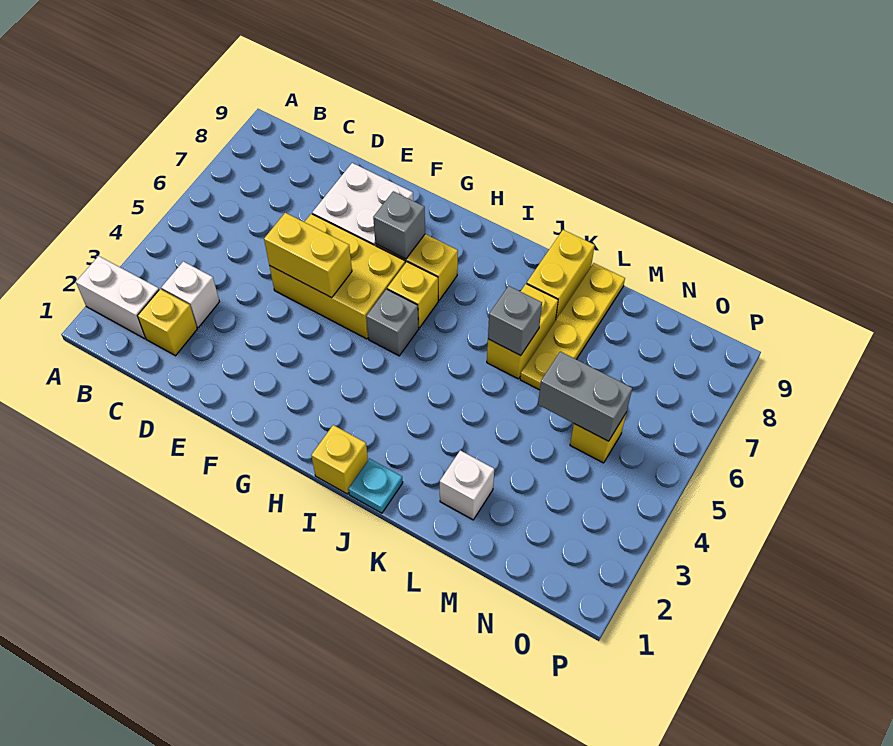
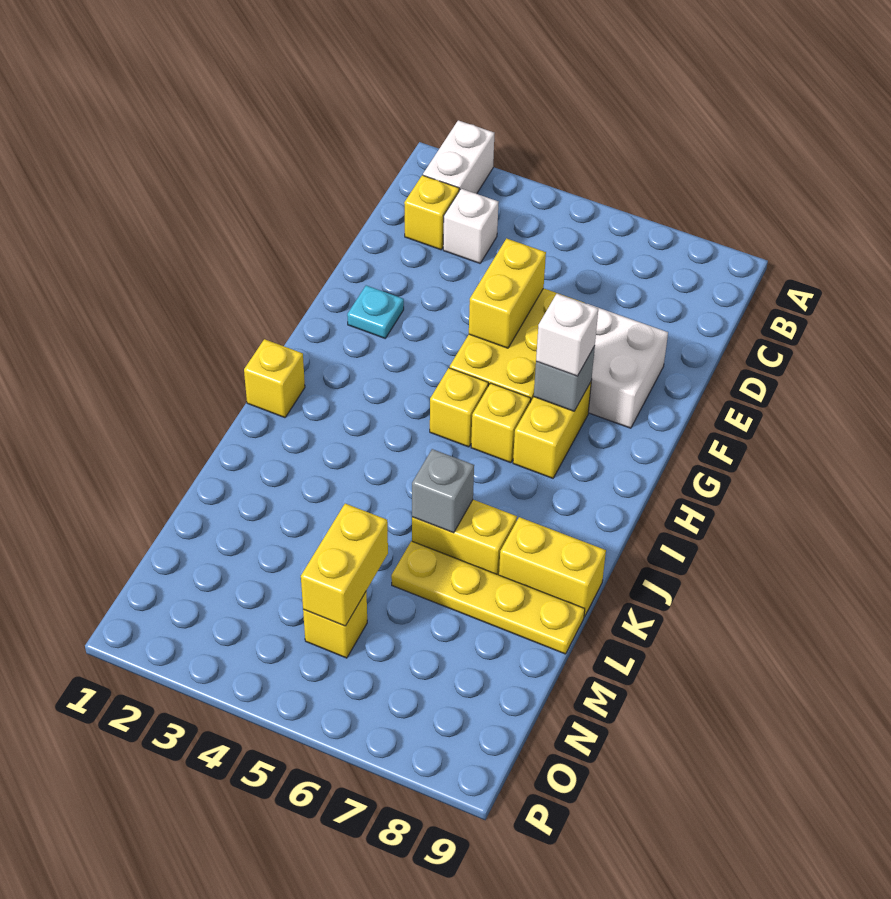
grey brick H5 level 1 -> yellow brick H5 level 1
cyan plate J1 level 1 -> cyan plate F2 level 1
white brick L2 level 1 -> white brick G7 level 3
grey brick M5:N5 level 2 -> yellow brick M5:N5 level 2

